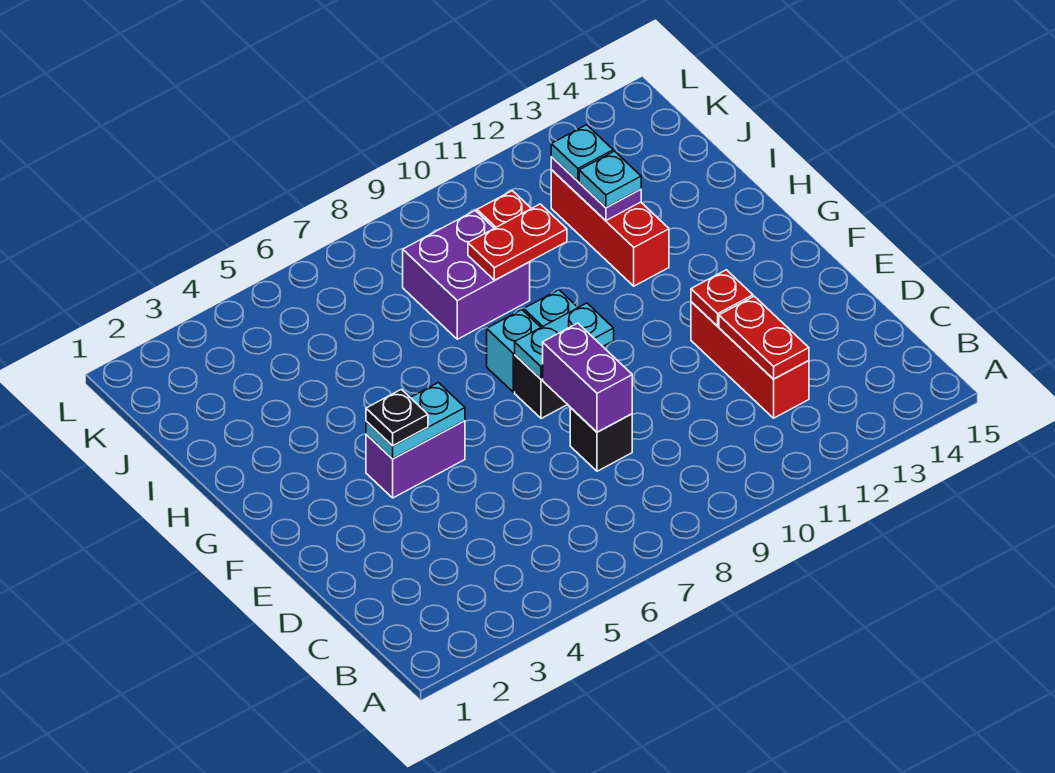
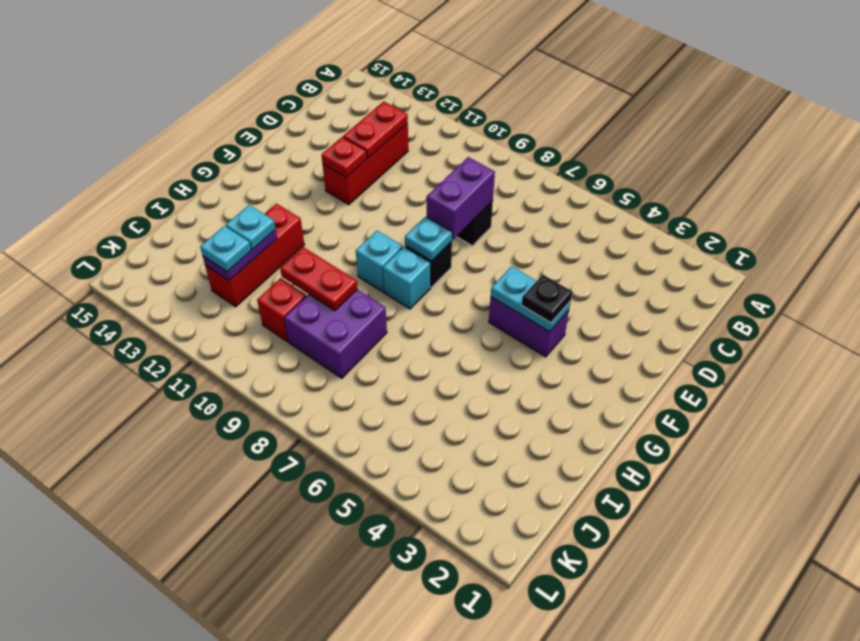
cyan plate F8:F9 level 2 -> cyan plate F8 level 2

